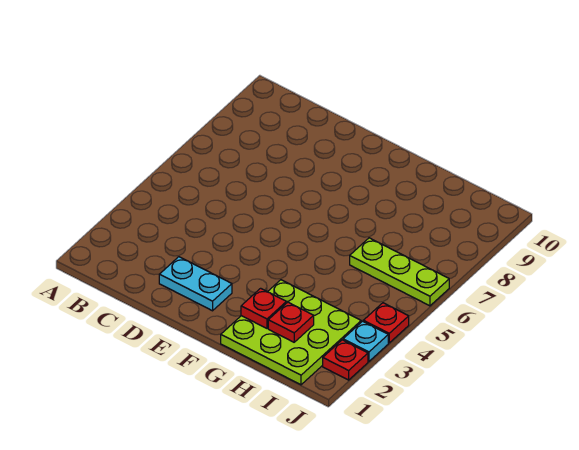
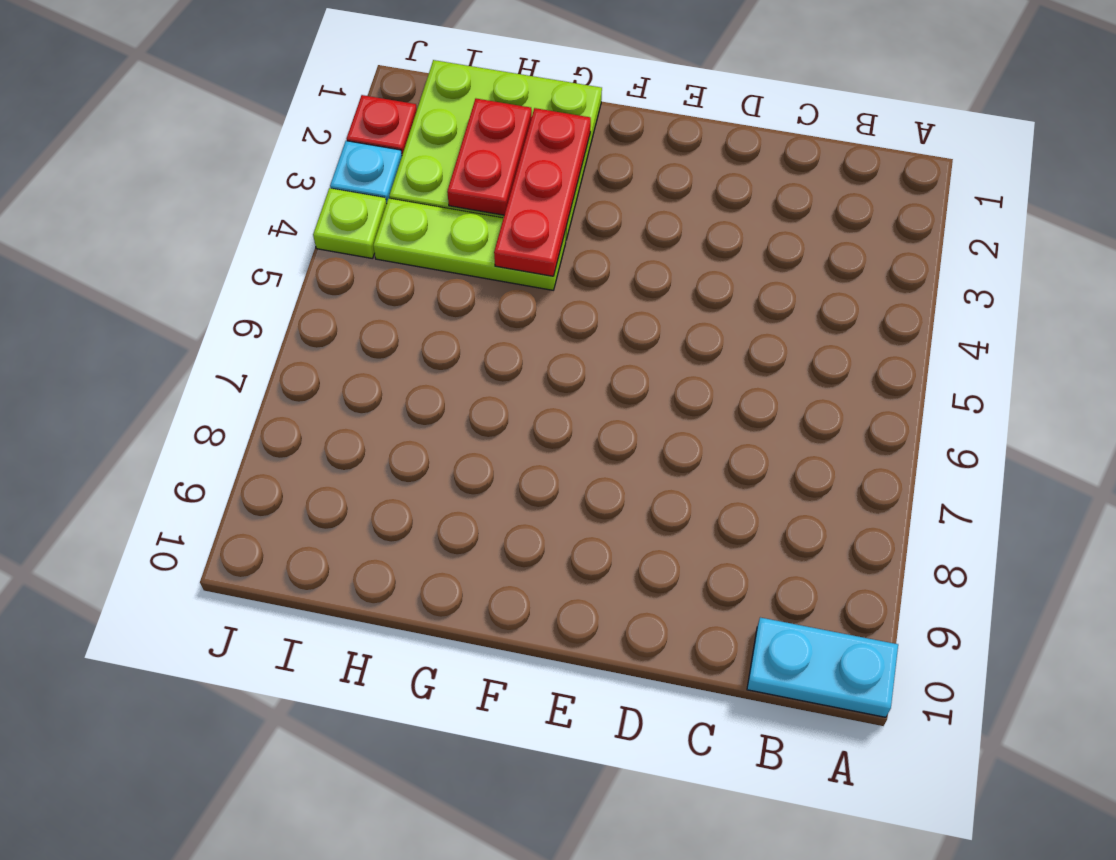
cyan plate D2:E2 level 1 -> cyan plate A10:B10 level 1
red plate G2 level 2 -> red plate G2:G4 level 2
red plate H2 level 2 -> red plate H2:H3 level 2
lime plate H6:J6 level 1 -> lime plate G4:I4 level 1
red plate J4 level 1 -> lime plate J4 level 1

